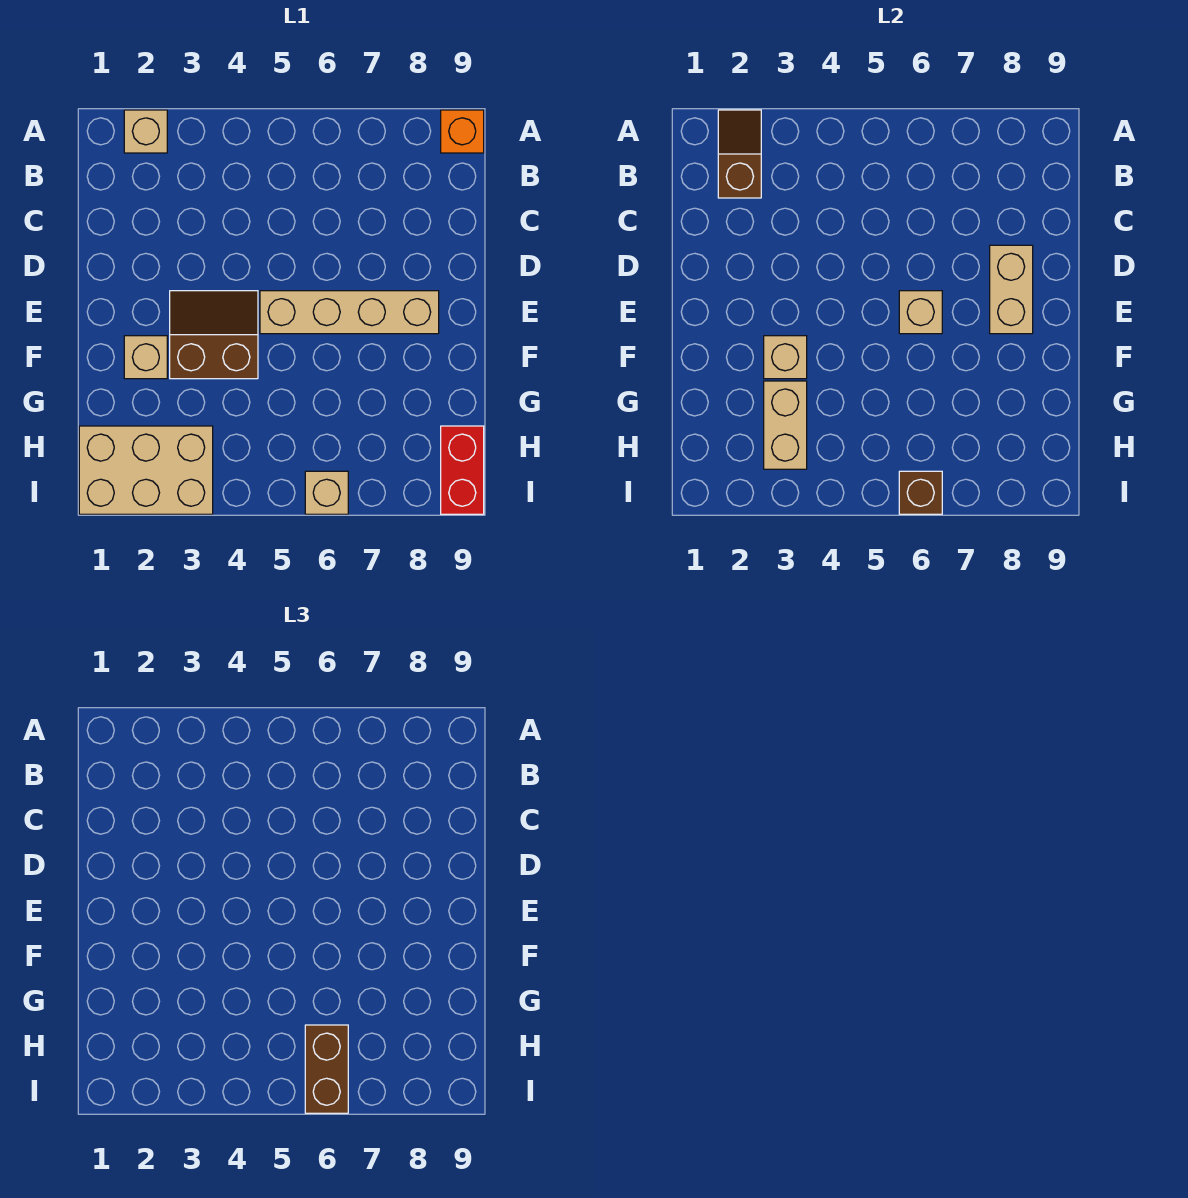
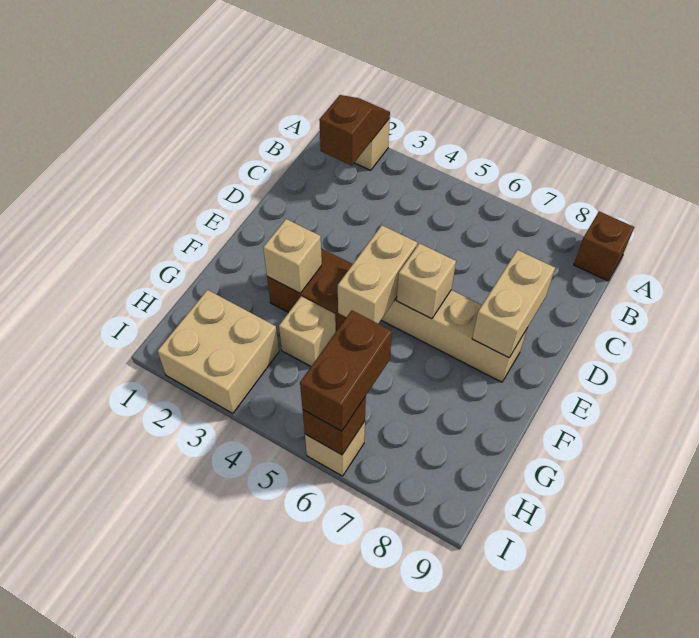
orange brick A9 level 1 -> brown brick A9 level 1
tan brick F2 level 1 -> tan brick G4 level 1
tan brick G3:H3 level 2 -> tan brick E5:F5 level 2
tan brick H1:I3 level 1 -> tan brick H2:I3 level 1
red brick H9:I9 level 1 -> none

